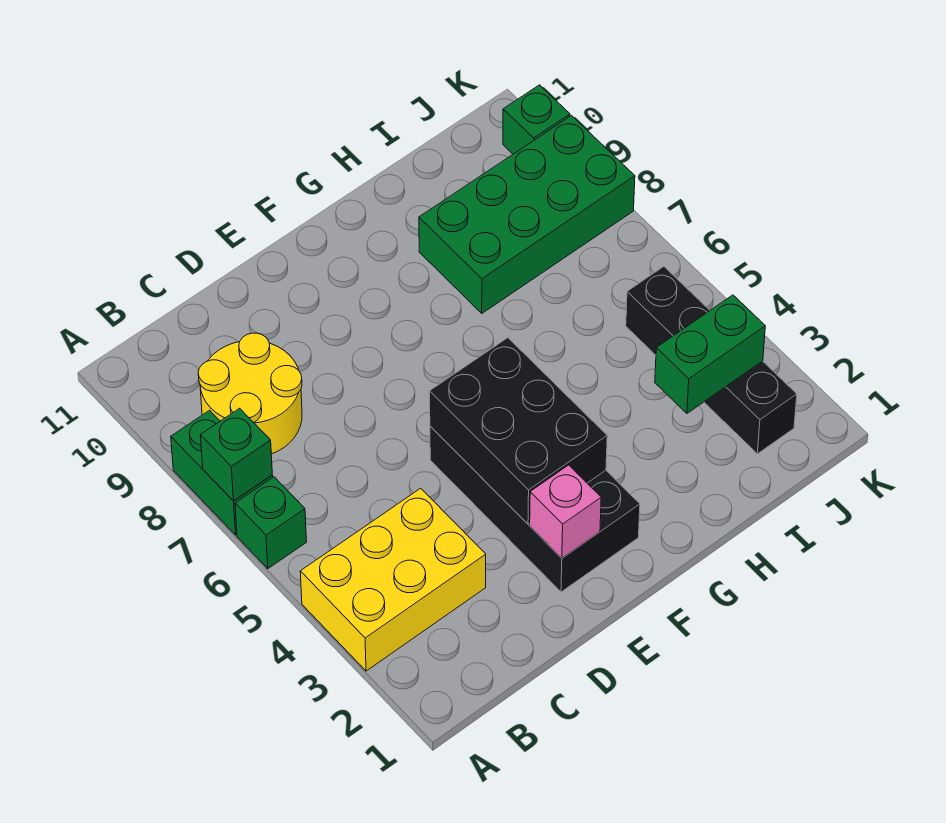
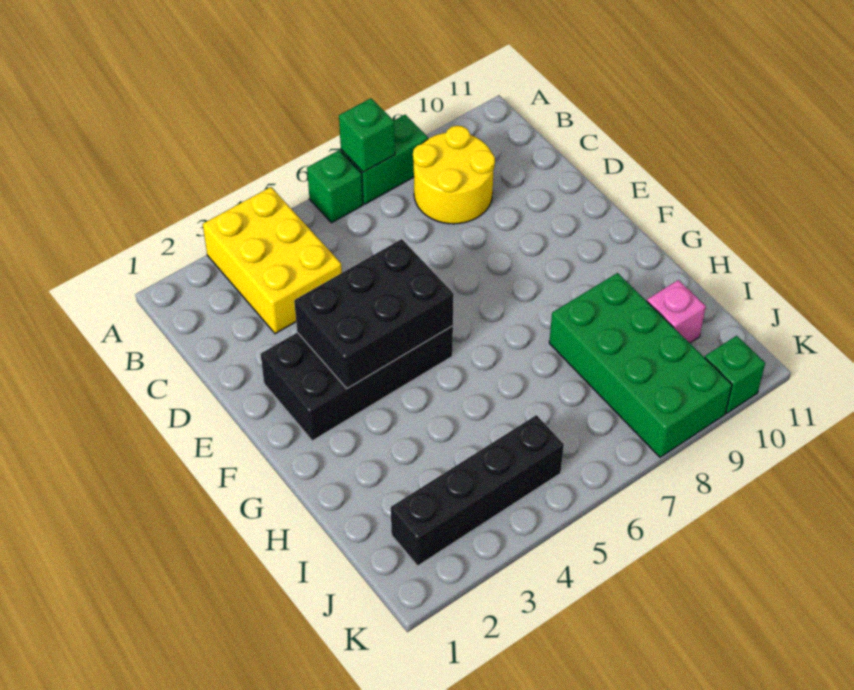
pink brick E2 level 2 -> pink brick I10 level 1
green brick I3:J3 level 2 -> none

